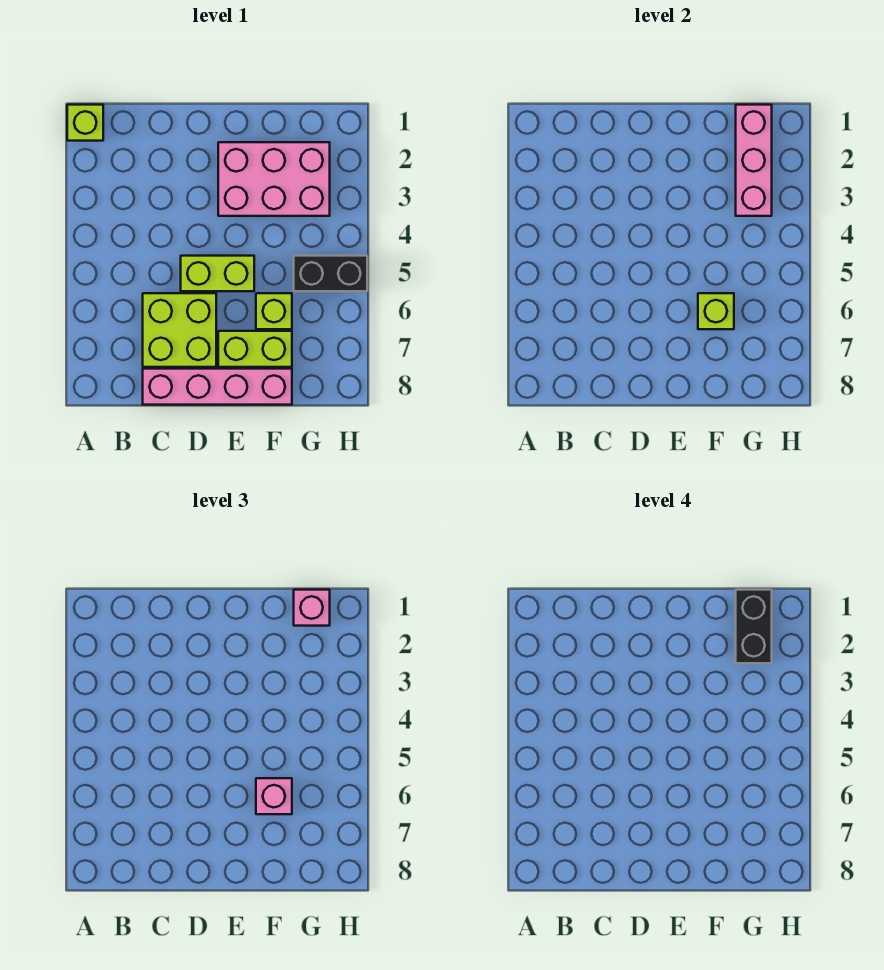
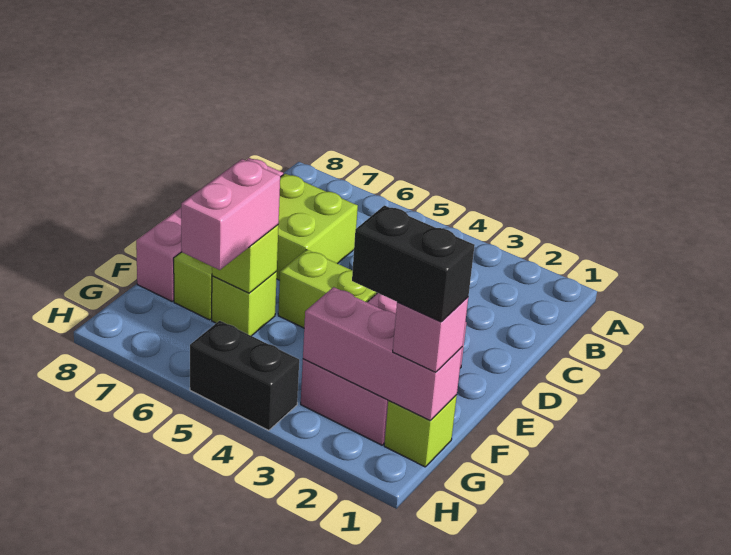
lime brick A1 level 1 -> lime brick G1 level 1
lime brick D5:E5 level 1 -> lime brick E4:E5 level 1
pink brick F6 level 3 -> pink brick F6:G6 level 3
black brick G5:H5 level 1 -> black brick H4:H5 level 1

